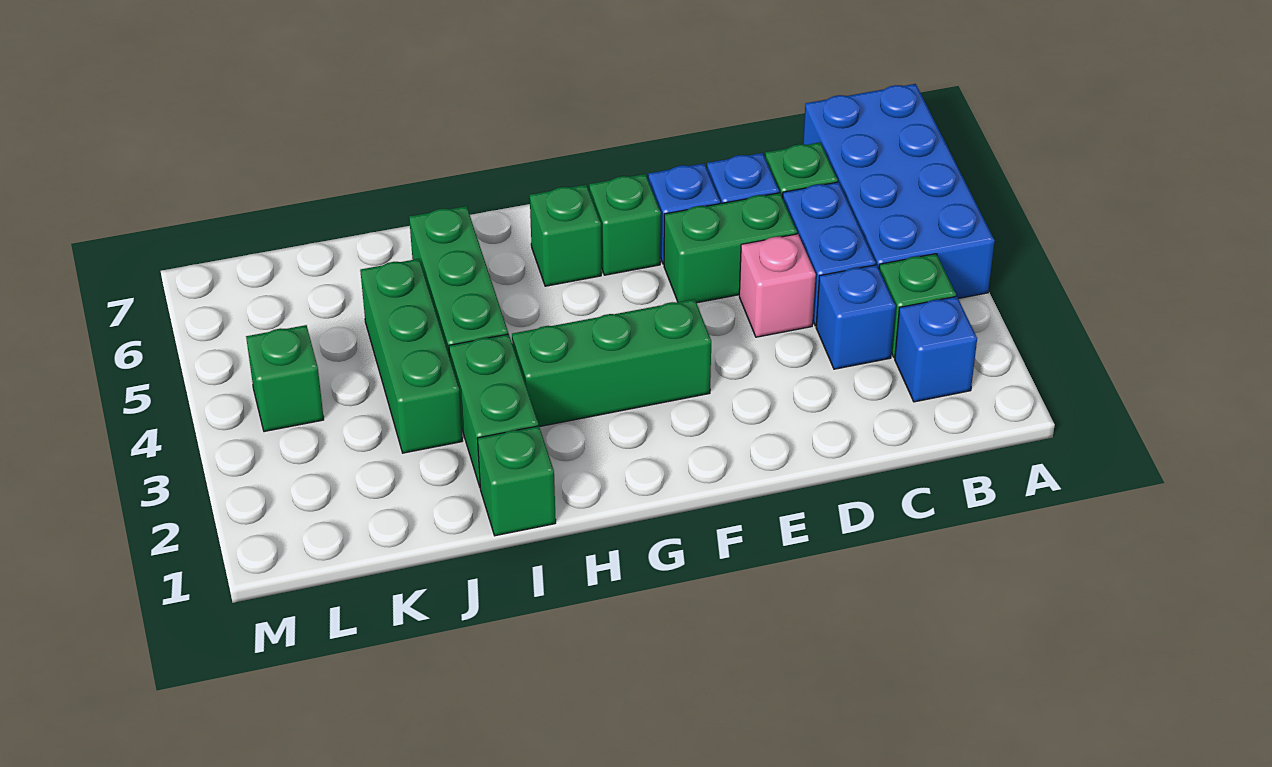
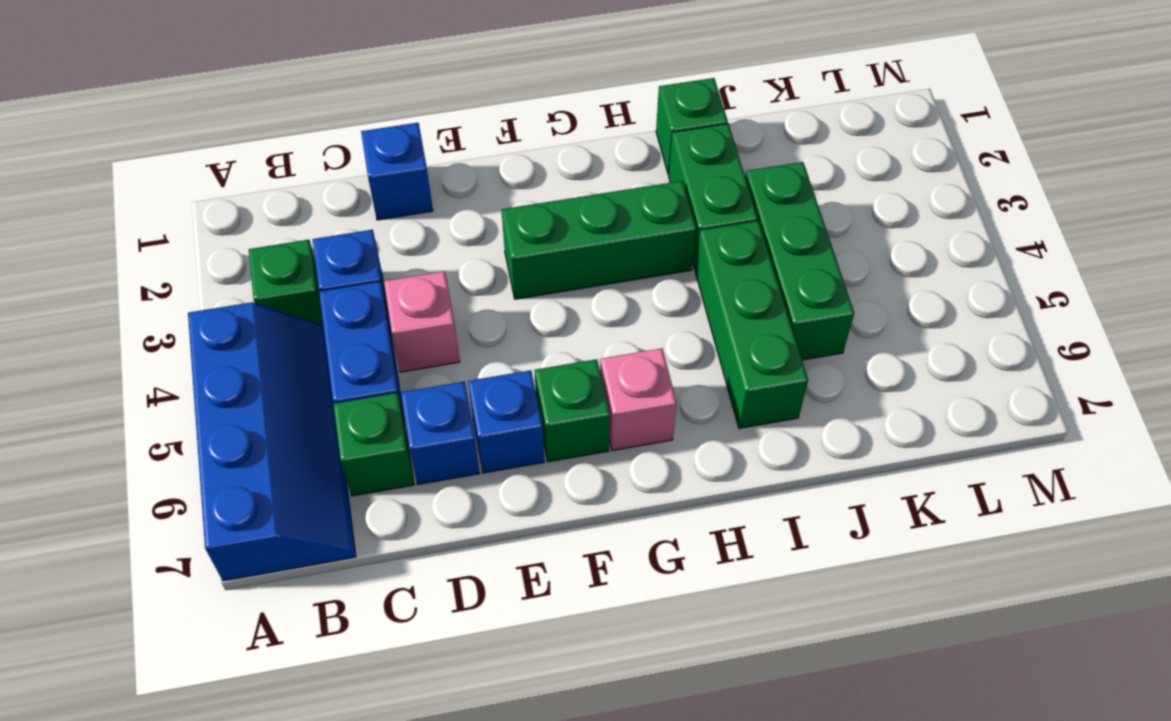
blue brick A4:B7 level 1 -> blue slope A4:B7 level 1 top A
blue brick B2 level 1 -> blue brick D1 level 1
green brick D5:E5 level 1 -> none
green brick G6 level 1 -> pink brick G6 level 1
green brick L4 level 1 -> none

